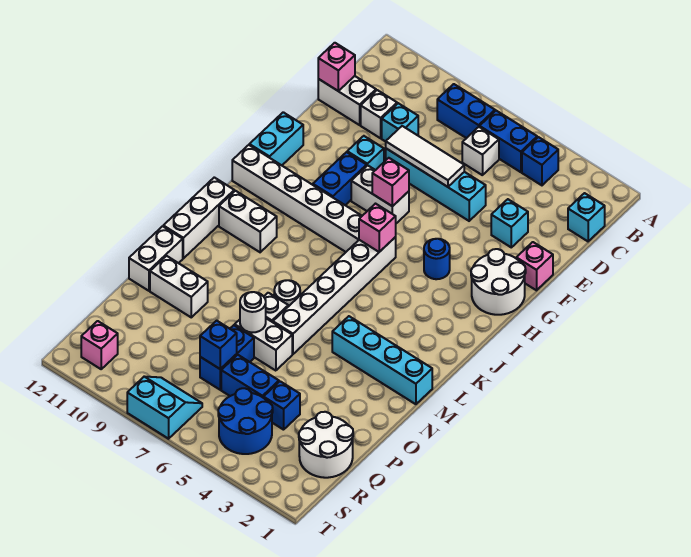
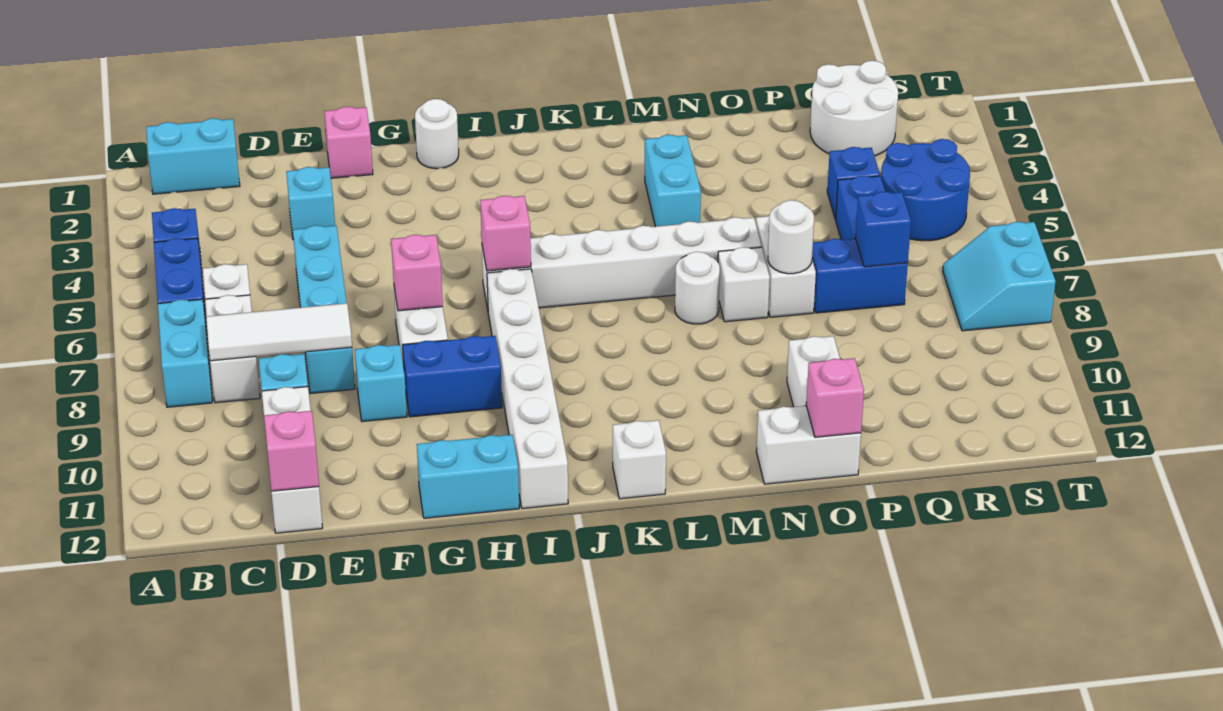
blue brick B7:B8 level 1 -> cyan brick B7:B8 level 1
cyan brick C1 level 1 -> cyan brick B1:C1 level 1
white tile E6:E8 level 2 -> white tile C8:E8 level 2
white round brick G1:H2 level 1 -> white round brick H1 level 1
blue round brick H4 level 1 -> none
white brick K10:K11 level 1 -> white brick C7:C8 level 1
white brick K12:M12 level 1 -> white brick K12 level 1
cyan brick M1:M4 level 1 -> cyan brick M3:M4 level 1
pink brick S11 level 1 -> pink brick O12 level 2

